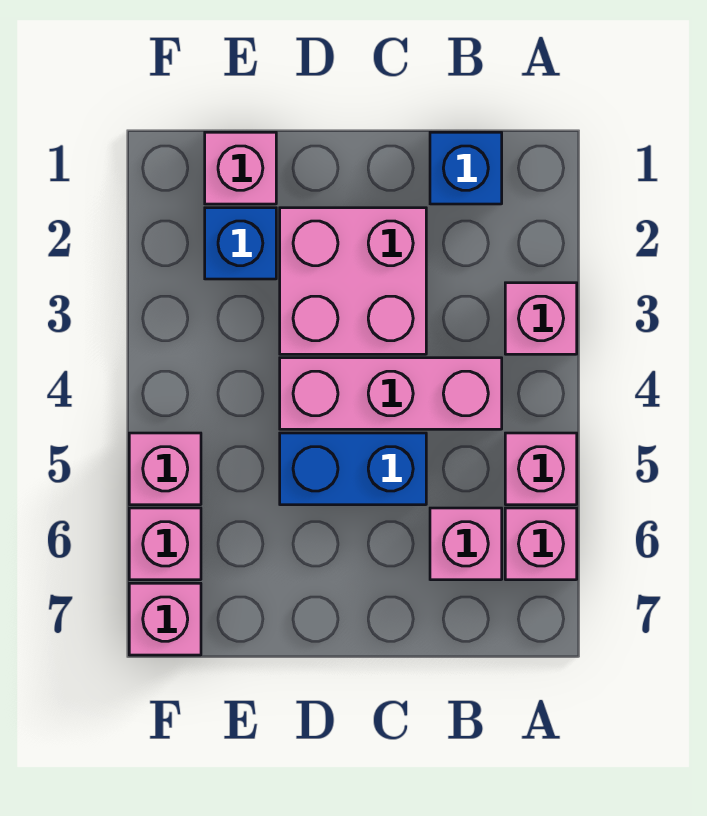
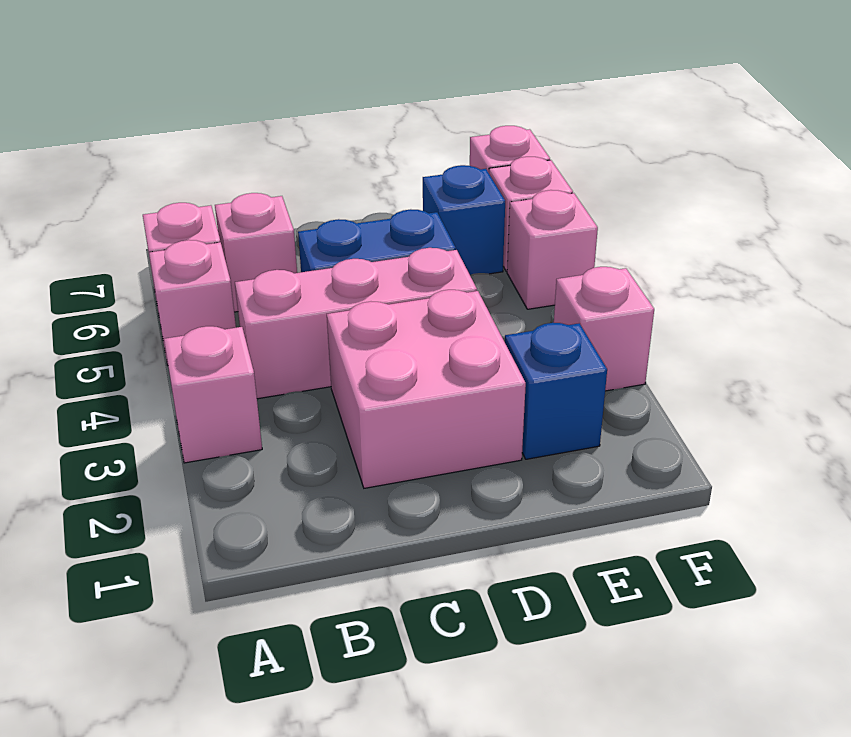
blue brick B1 level 1 -> blue brick E6 level 1
pink brick E1 level 1 -> pink brick F3 level 1

